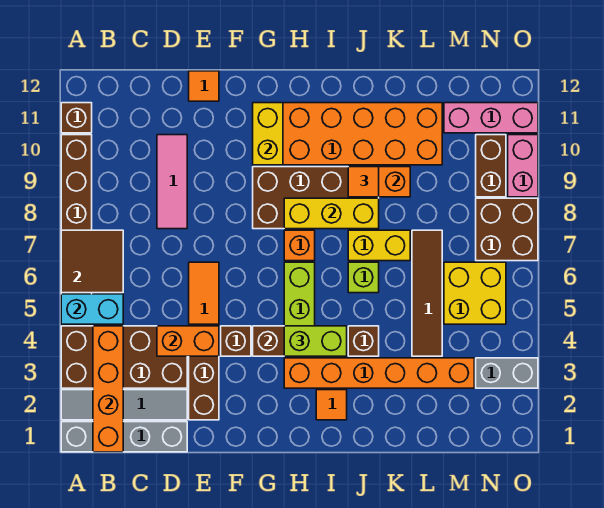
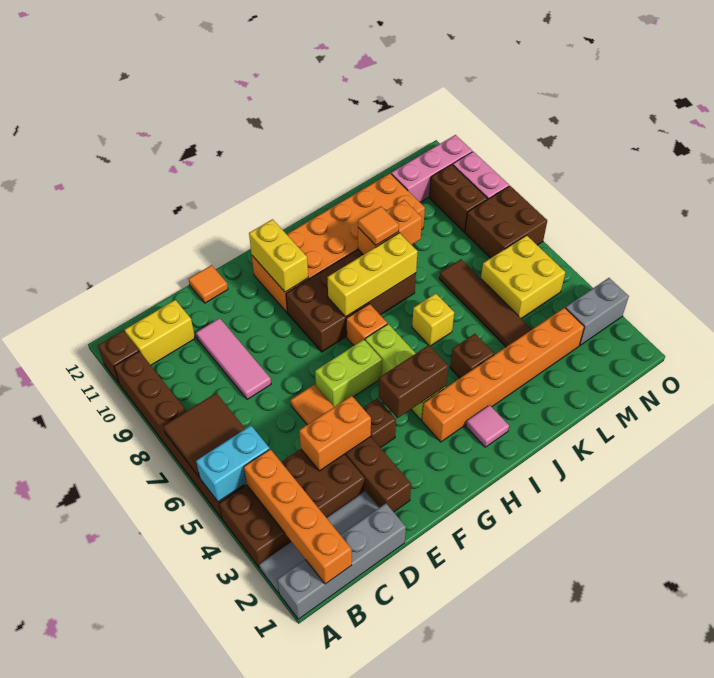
lime brick H4:I4 level 3 -> lime brick F6:G6 level 1
orange tile I2 level 1 -> pink tile I2 level 1
lime brick J6 level 1 -> yellow brick J6 level 1
yellow brick J7:K7 level 1 -> yellow brick B11:C11 level 1

